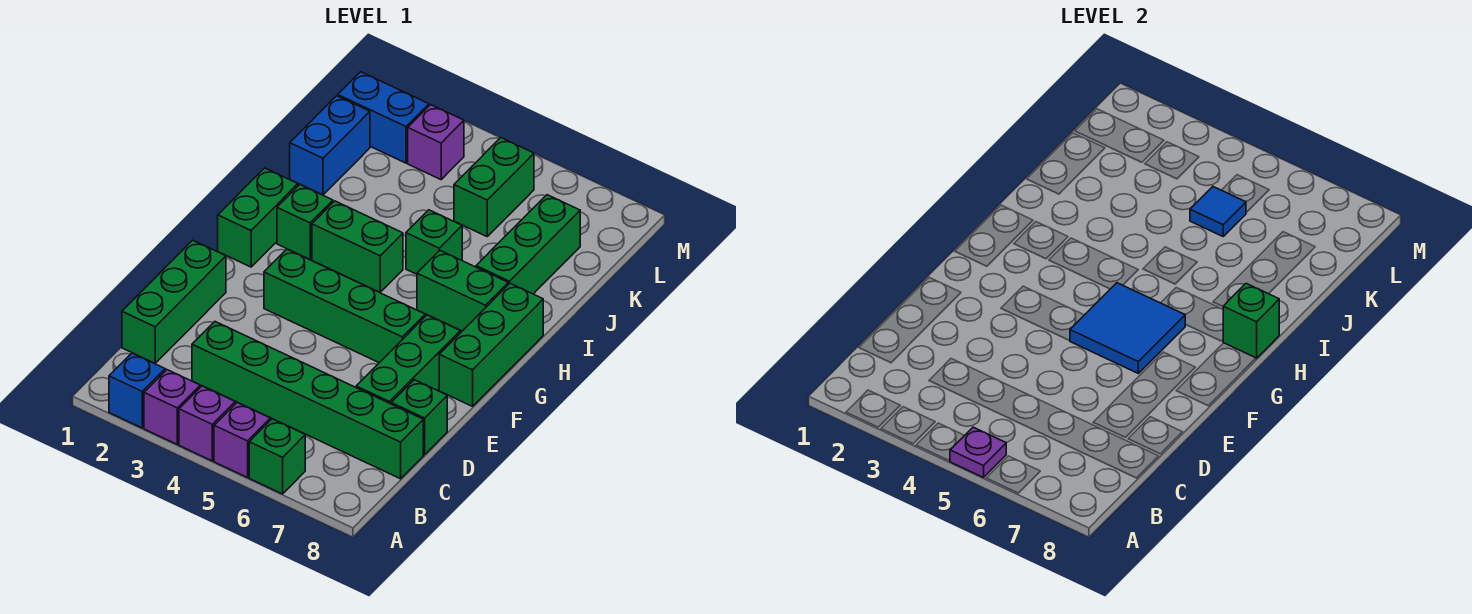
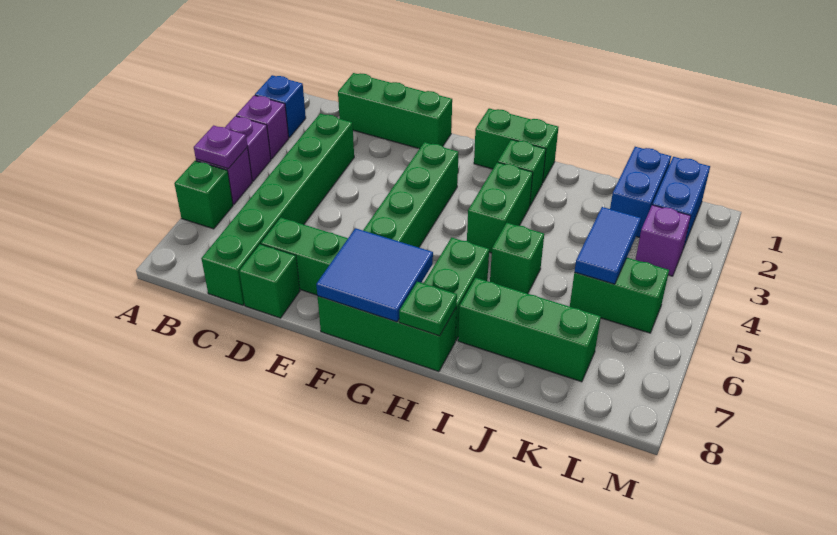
blue tile F5:G6 level 2 -> blue tile F7:G8 level 2
green brick H8 level 2 -> green plate H8 level 2
blue brick J1:K1 level 1 -> blue brick K1:K2 level 1
blue tile K5 level 2 -> blue tile K4:K5 level 2

